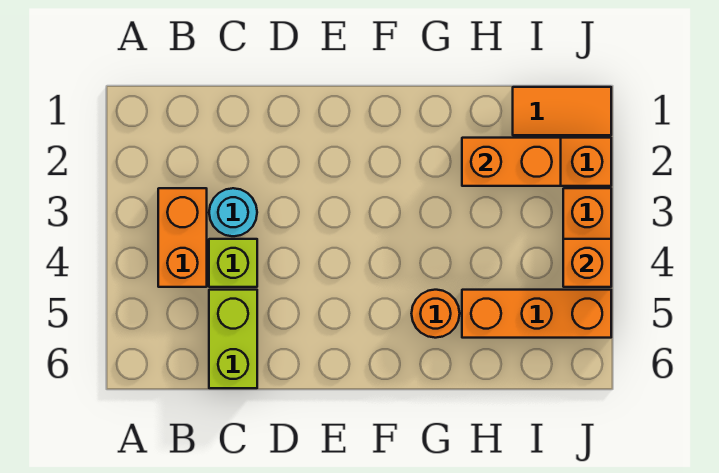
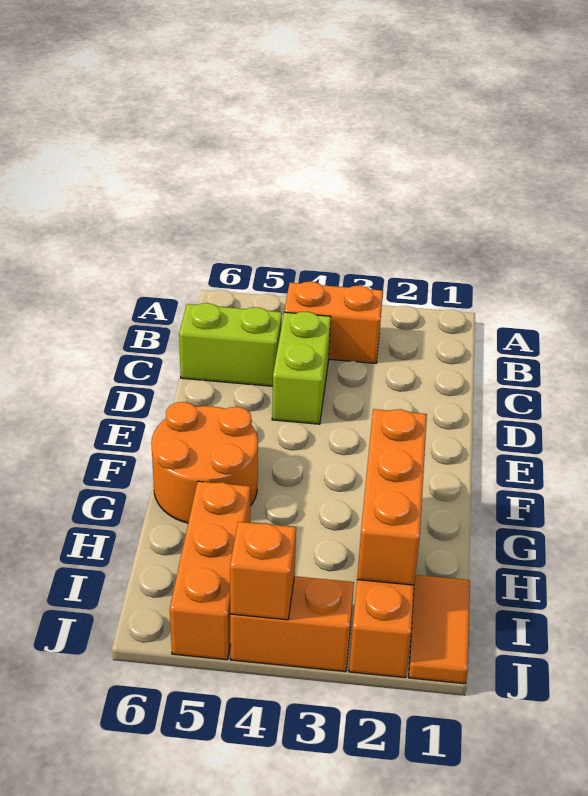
cyan round brick C3 level 1 -> none
lime brick C4 level 1 -> lime brick C4:D4 level 1
orange round brick G5 level 1 -> orange round brick F5:G6 level 1
orange brick H2:I2 level 2 -> orange brick G2:I2 level 2

